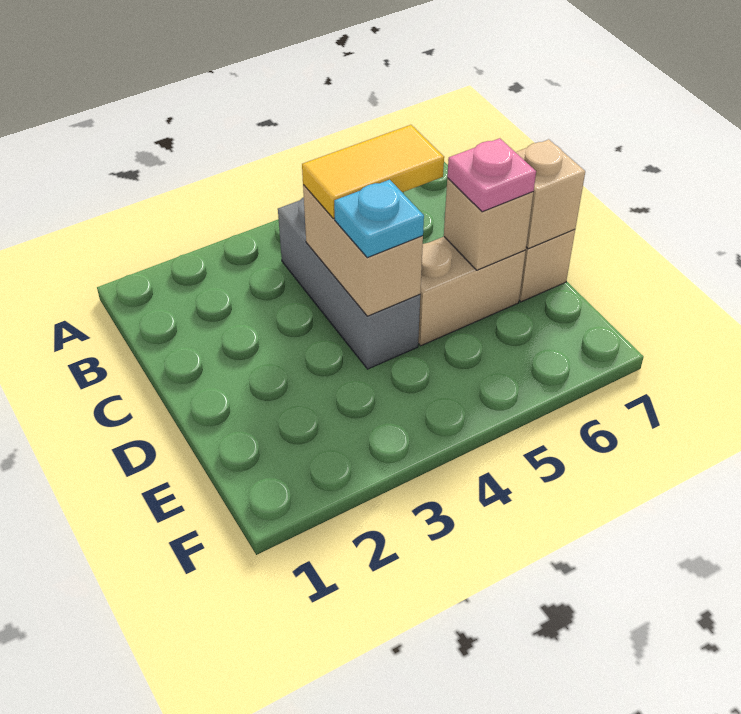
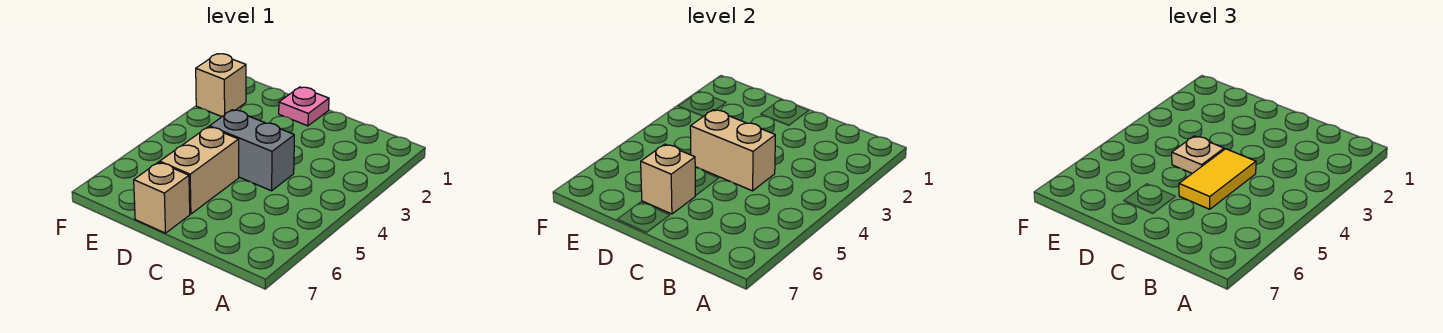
grey brick B4:D4 level 1 -> grey brick C4:D4 level 1
cyan plate D4 level 3 -> tan plate D4 level 3
pink plate D6 level 3 -> pink plate D1 level 1
tan brick D7 level 2 -> tan brick F2 level 1

